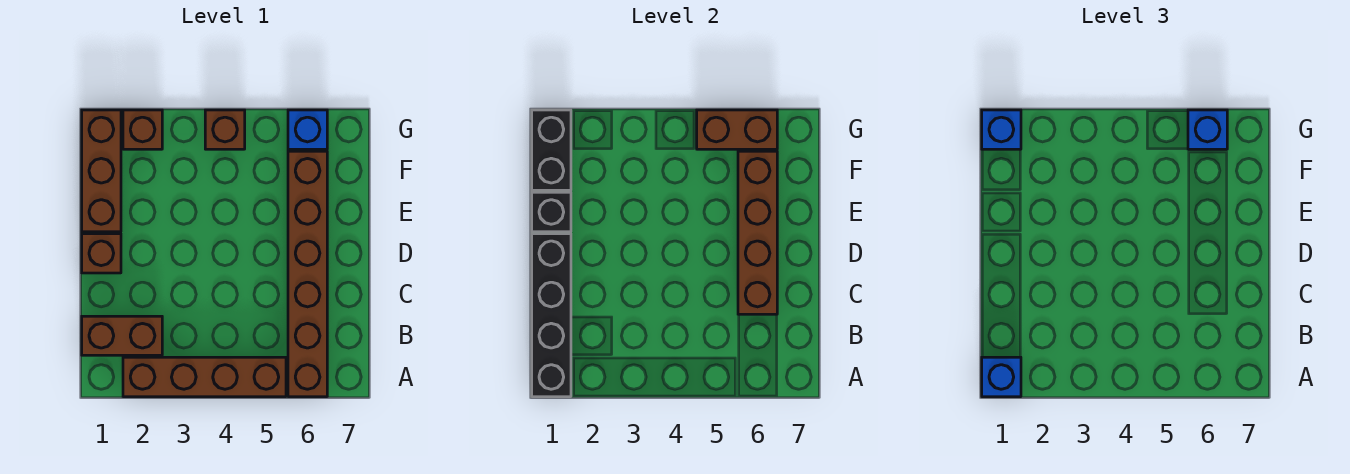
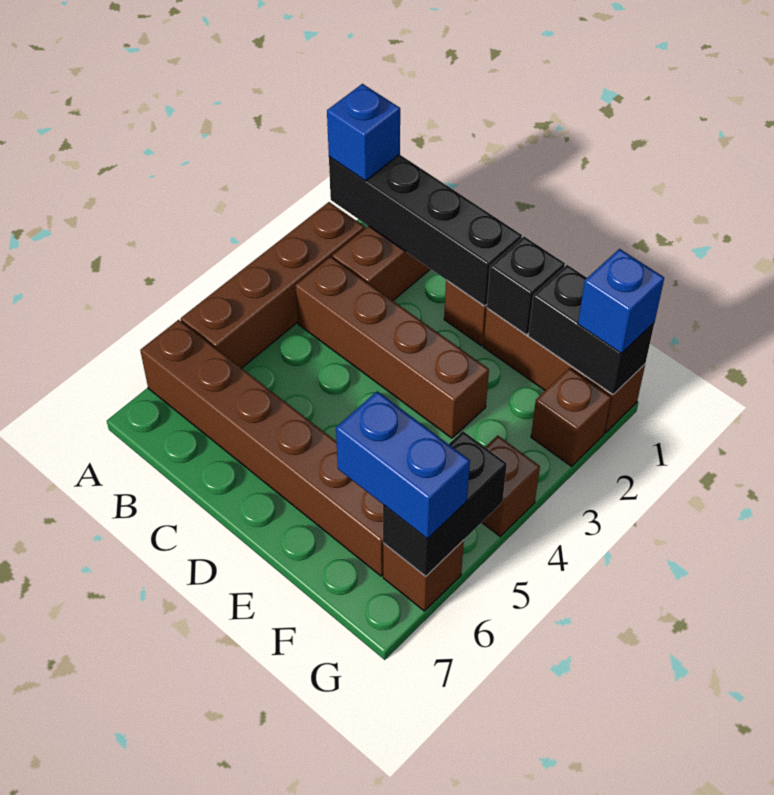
brown brick C6:F6 level 2 -> brown brick B3:E3 level 1
brown brick G5:G6 level 2 -> black brick G5:G6 level 2
blue brick G6 level 1 -> brown brick G6 level 1
blue brick G6 level 3 -> blue brick F6:G6 level 3

